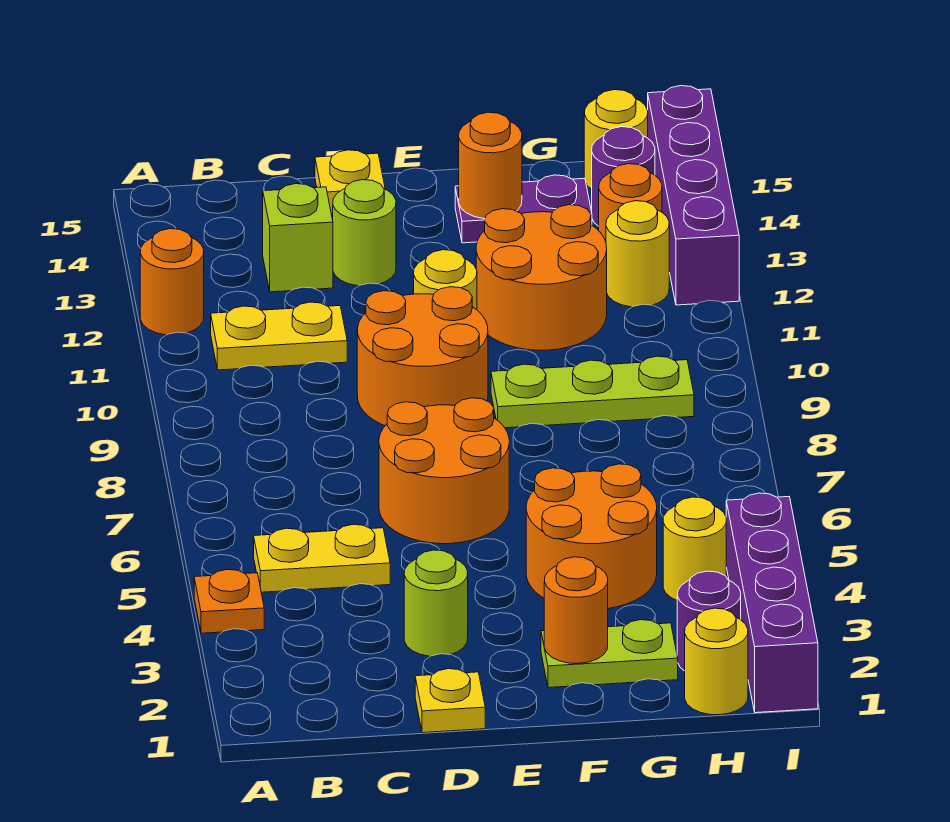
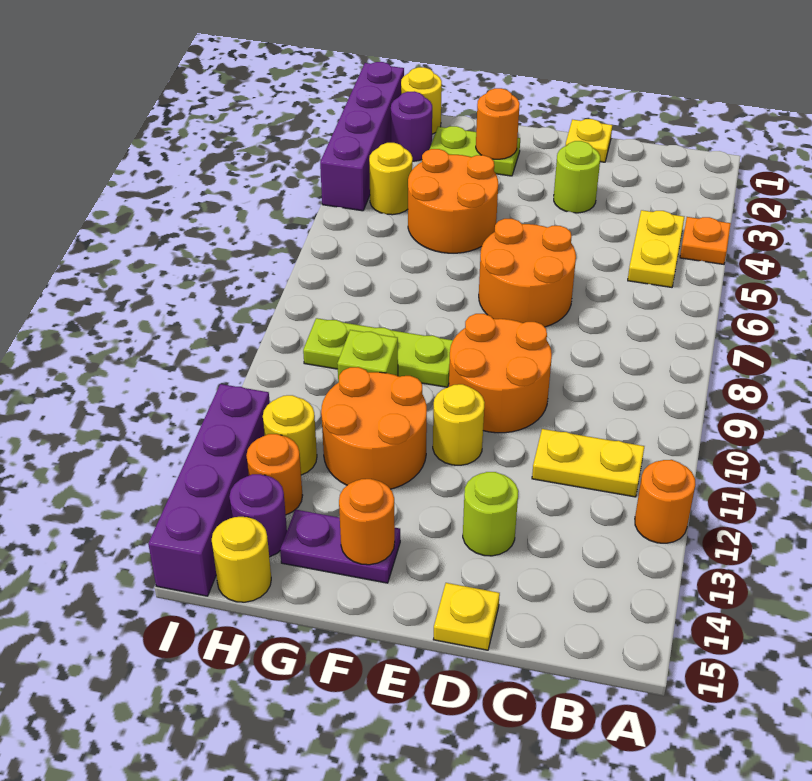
yellow plate B5:C5 level 1 -> yellow plate B4:B5 level 1
lime brick C13 level 1 -> lime brick G10 level 1

